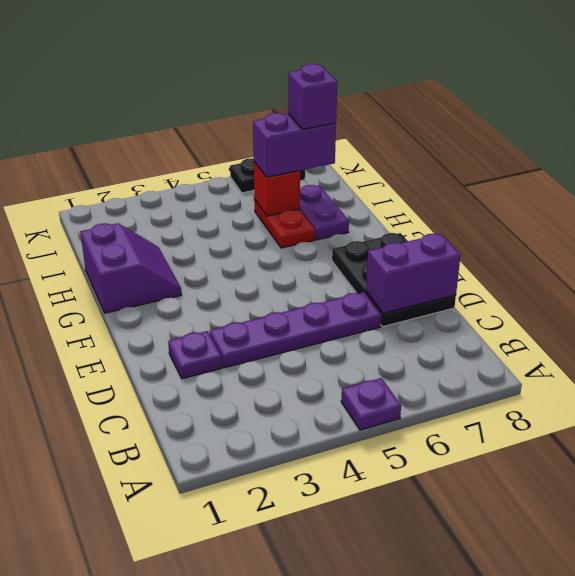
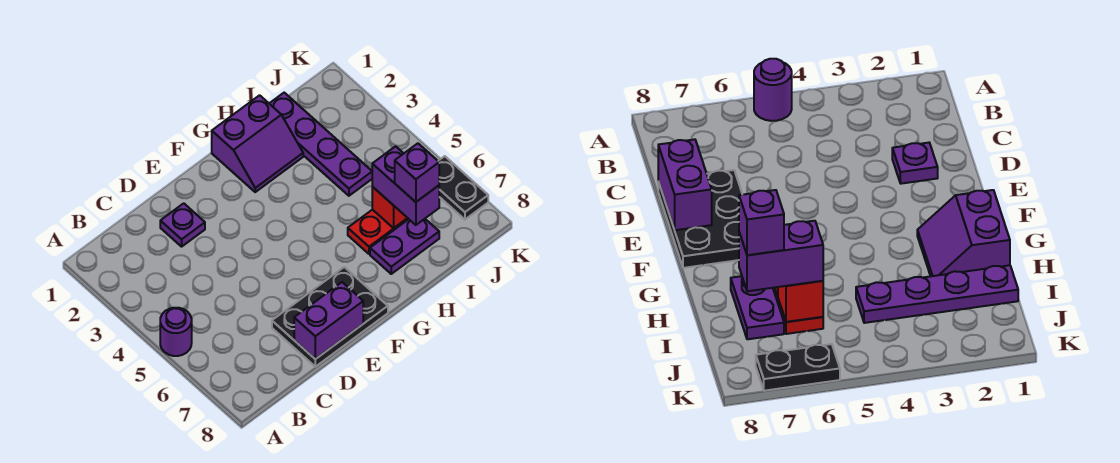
purple plate A5 level 1 -> purple round brick A5 level 1
purple plate D3:D6 level 1 -> purple plate I1:I4 level 1
purple brick D7:D8 level 2 -> purple brick D8:E8 level 2

